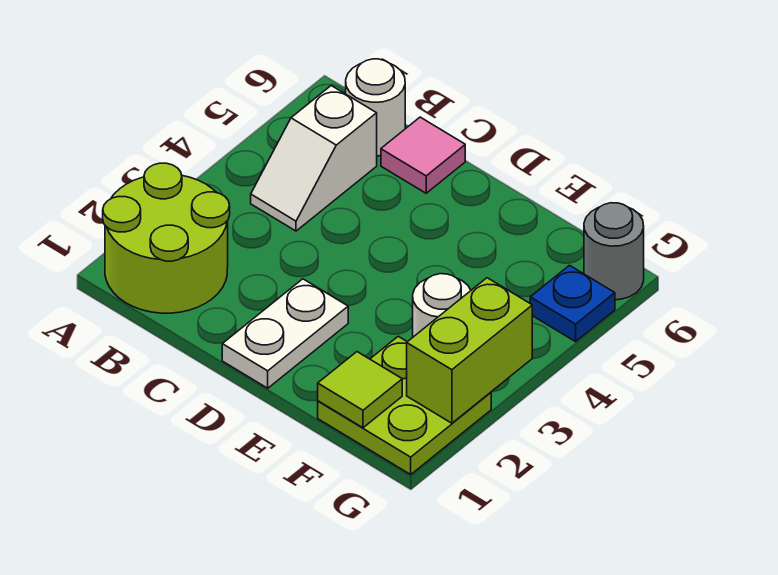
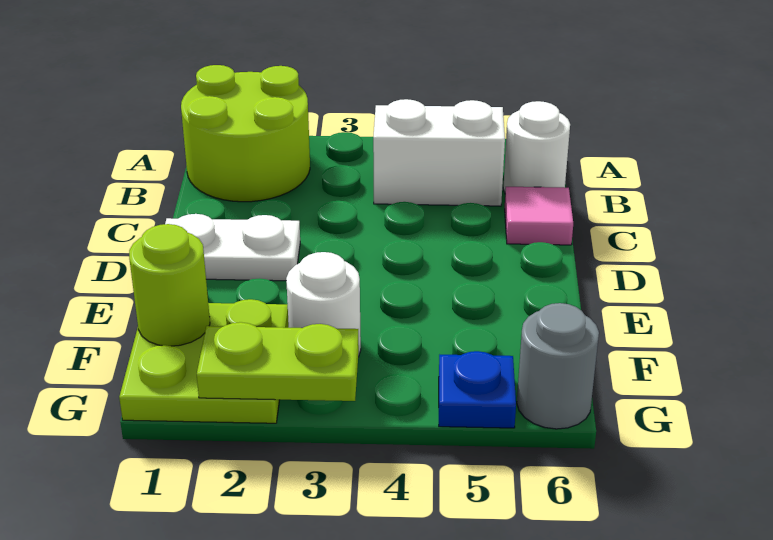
white slope B4:B5 level 1 top 5 -> white brick B4:B5 level 1
lime tile F1 level 2 -> lime round brick F1 level 2
lime brick G2:G3 level 2 -> lime plate G2:G3 level 2

